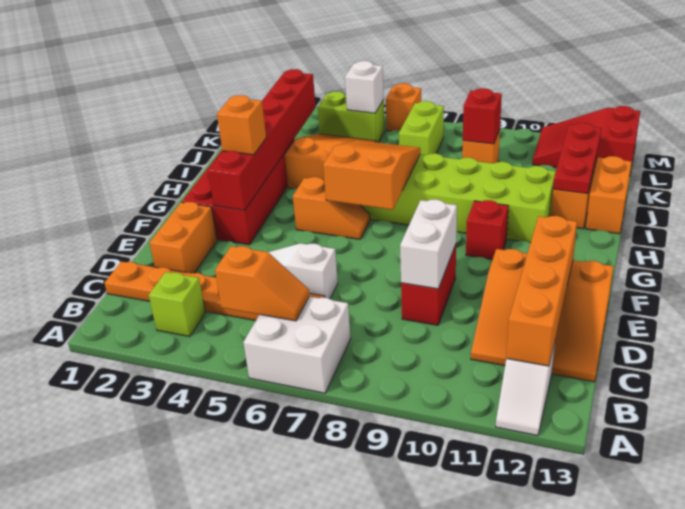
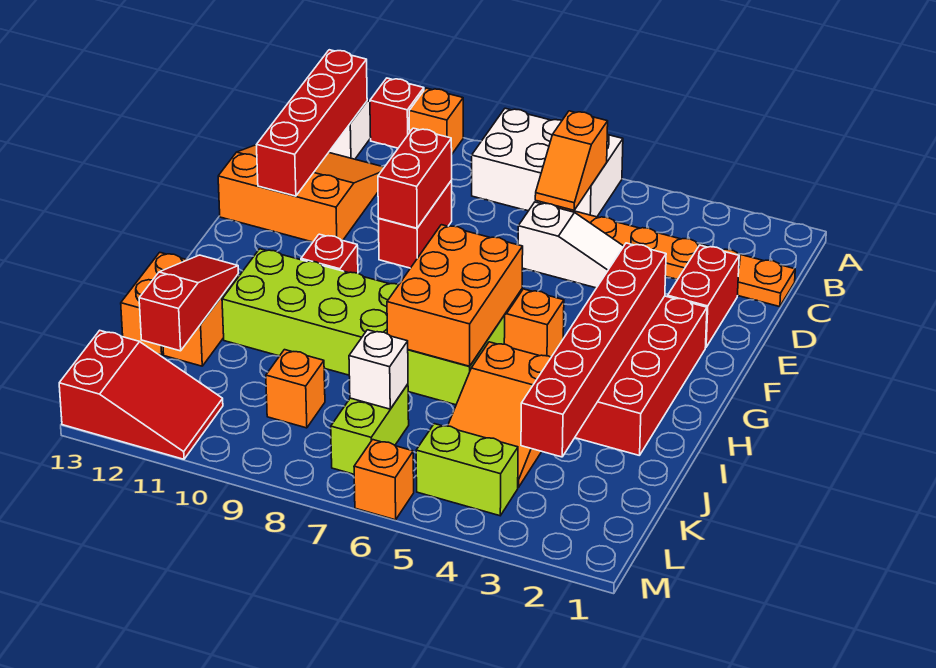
white brick A6:B7 level 1 -> white brick A6:B8 level 1
lime brick B3 level 1 -> none
orange slope B5:B6 level 2 top 5 -> orange slope B6:C6 level 2 top B
orange brick B12:E12 level 2 -> red brick B12:E12 level 2
orange brick D2:E2 level 1 -> red brick D2:E2 level 1
white brick D9:E9 level 2 -> red brick D9:E9 level 2
orange brick G3 level 3 -> orange brick A10 level 1
orange slope G6:I7 level 2 top G -> orange brick G6:I7 level 2
red plate I12:K12 level 2 -> red slope I12:K12 level 2 top K
red brick K9 level 2 -> red brick A11 level 1
white brick L5 level 2 -> white brick K7 level 2

